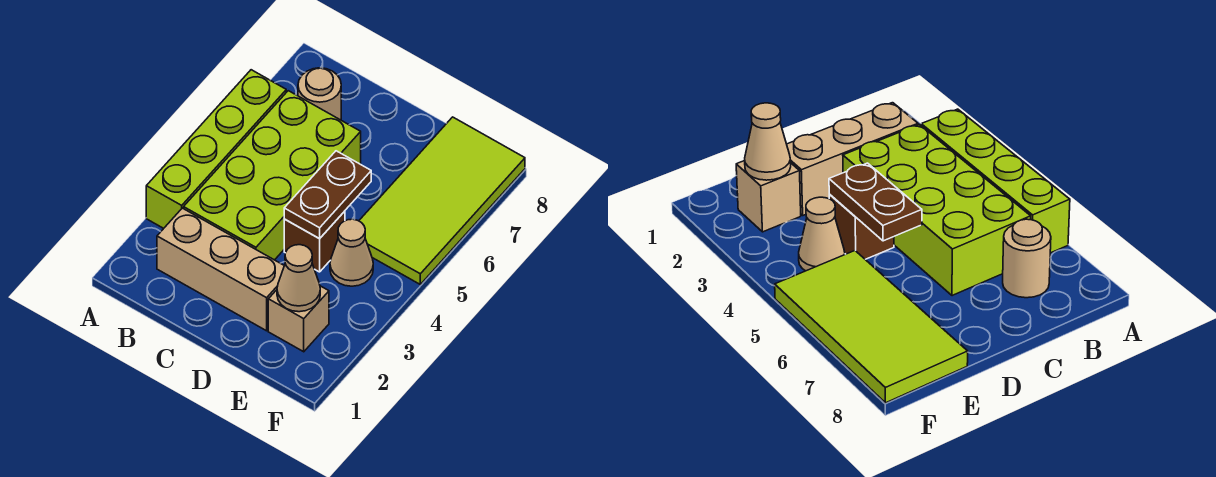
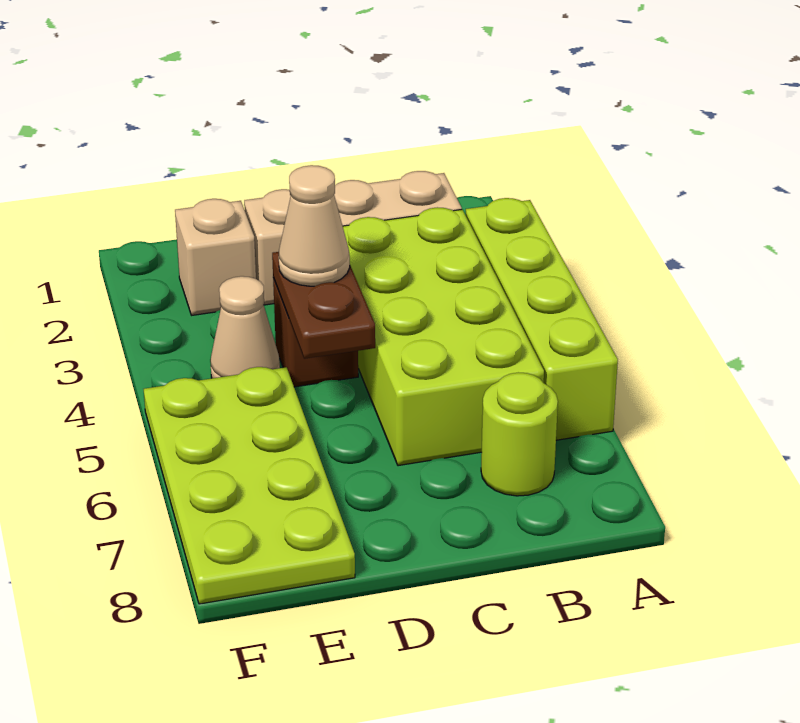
tan round brick B7 level 1 -> lime round brick B7 level 1
tan cone E2 level 2 -> tan cone D4 level 3
lime tile E5:F8 level 1 -> lime plate E5:F8 level 1

